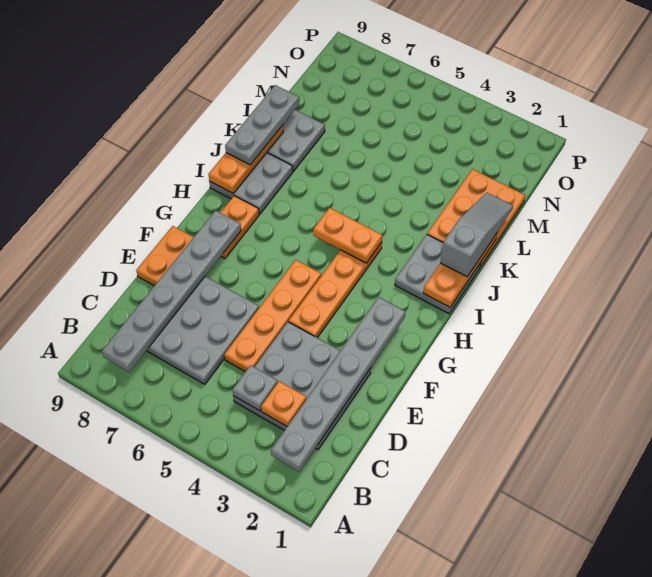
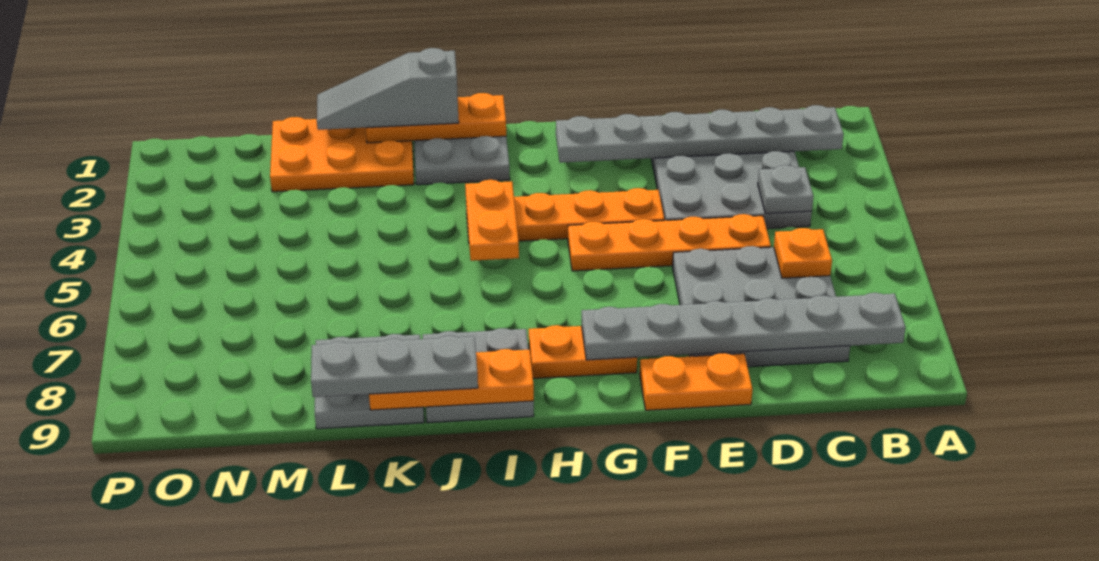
orange plate C3 level 2 -> orange plate C6 level 2

